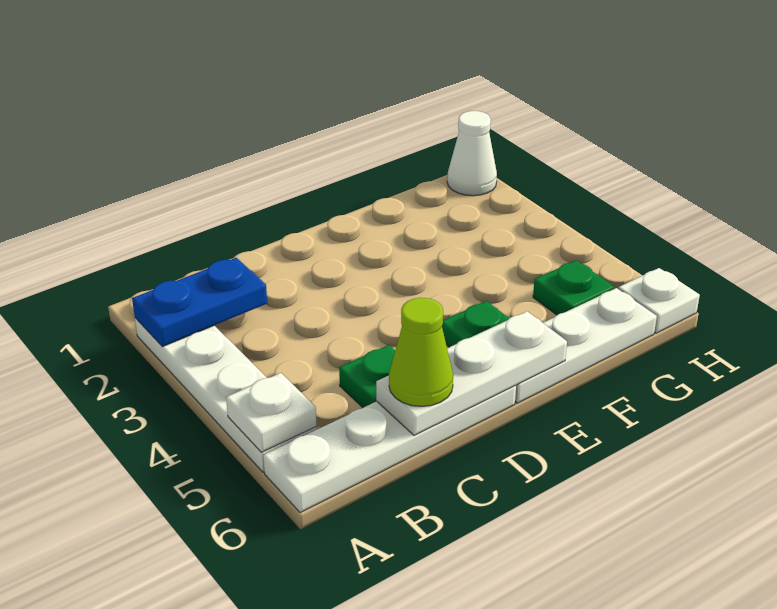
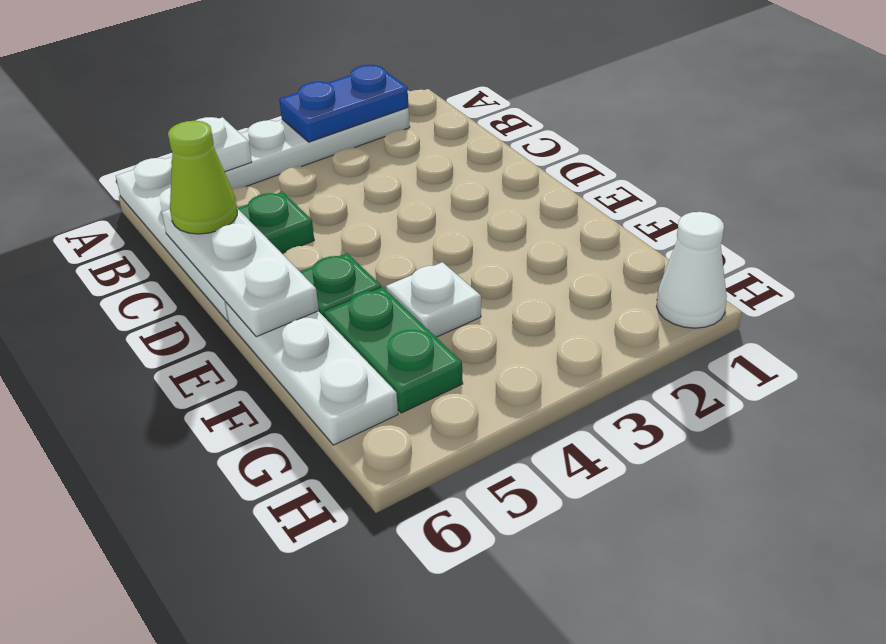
blue plate A2:B2 level 2 -> blue plate A2:A3 level 2
green plate G5 level 1 -> green plate F5:G5 level 1
white plate H6 level 1 -> white plate F4 level 1

